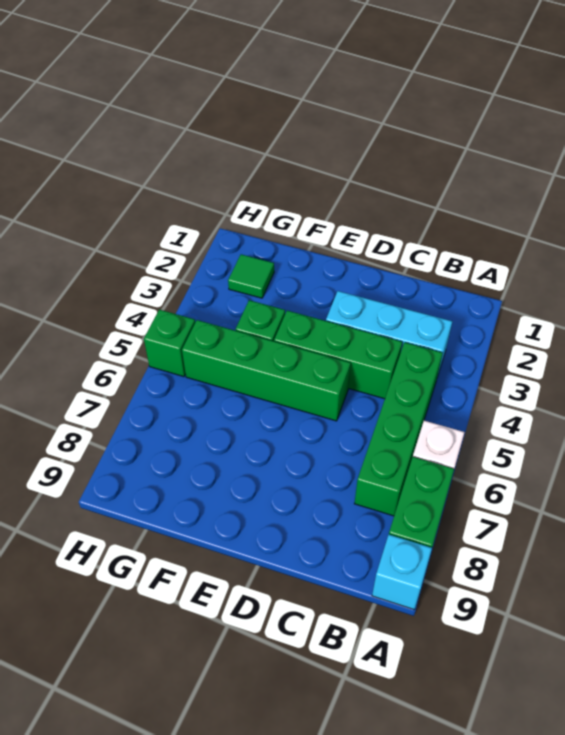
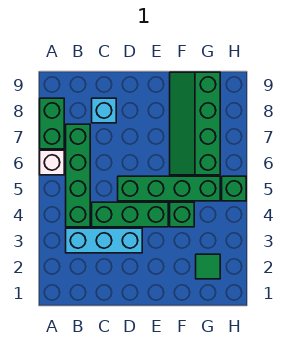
cyan brick A9 level 1 -> cyan brick C8 level 1
none -> green slope F6:G9 level 1 top G

